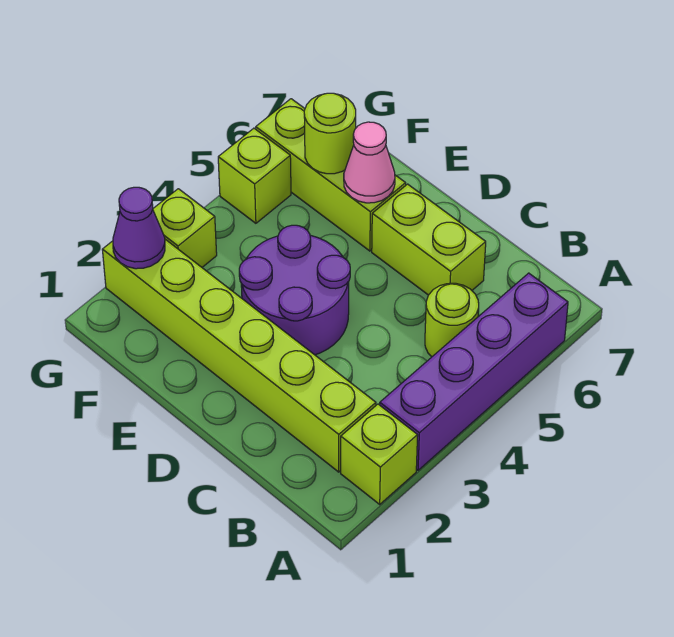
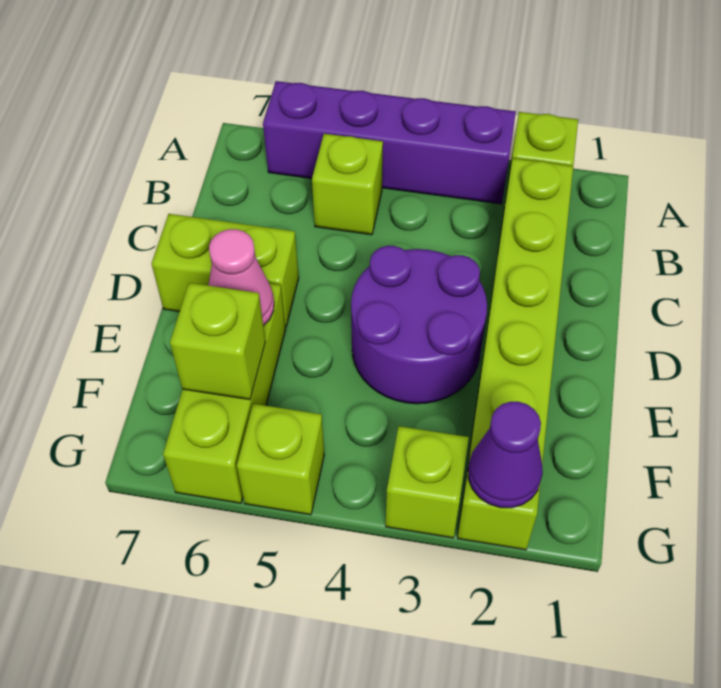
lime round brick B5 level 1 -> lime brick B5 level 1
lime brick C6:D6 level 1 -> lime brick D6:D7 level 1
lime round brick F6 level 2 -> lime brick F6 level 2

